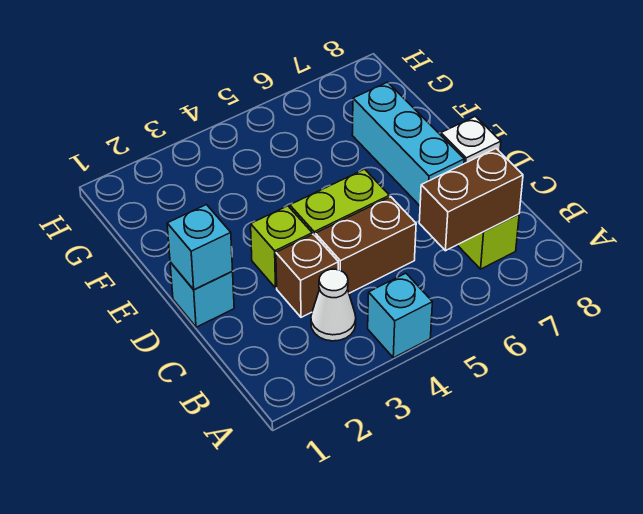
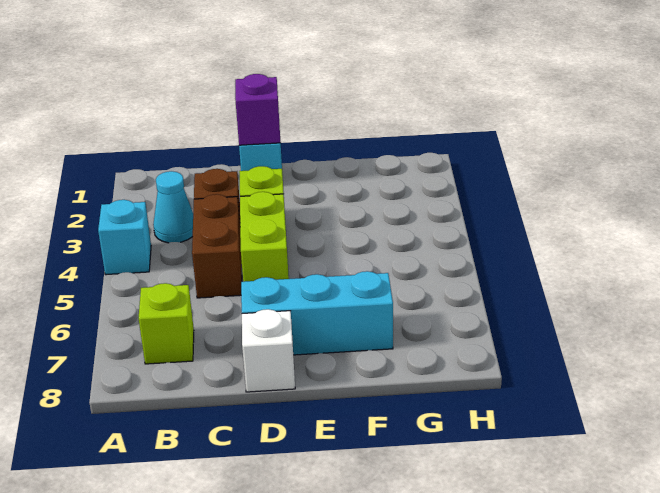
white cone B3 level 1 -> cyan cone B3 level 1
brown brick B6:B7 level 2 -> none
cyan brick D1 level 2 -> purple brick D1 level 2

